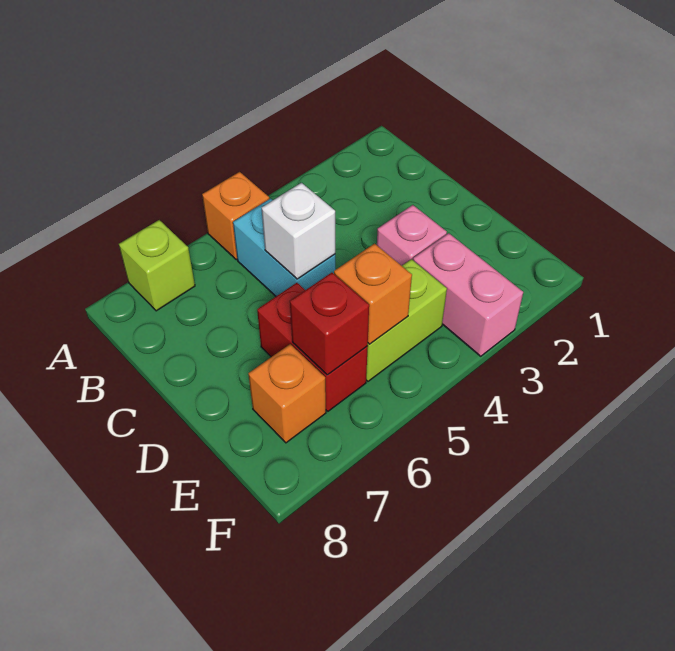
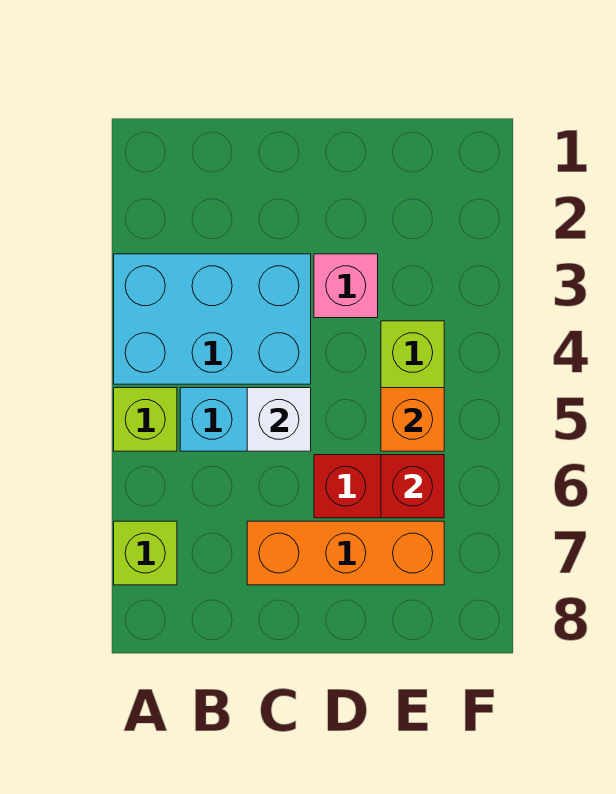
none -> cyan brick A3:C4 level 1
orange brick A5 level 1 -> lime brick A5 level 1
pink brick E3:F3 level 1 -> none
orange brick E7 level 1 -> orange brick C7:E7 level 1

